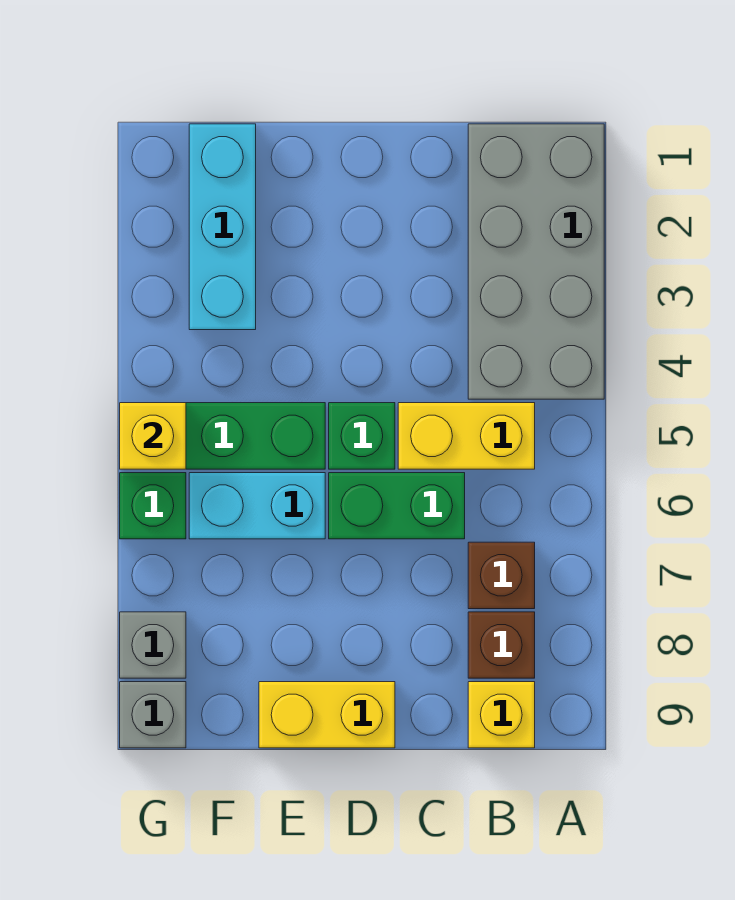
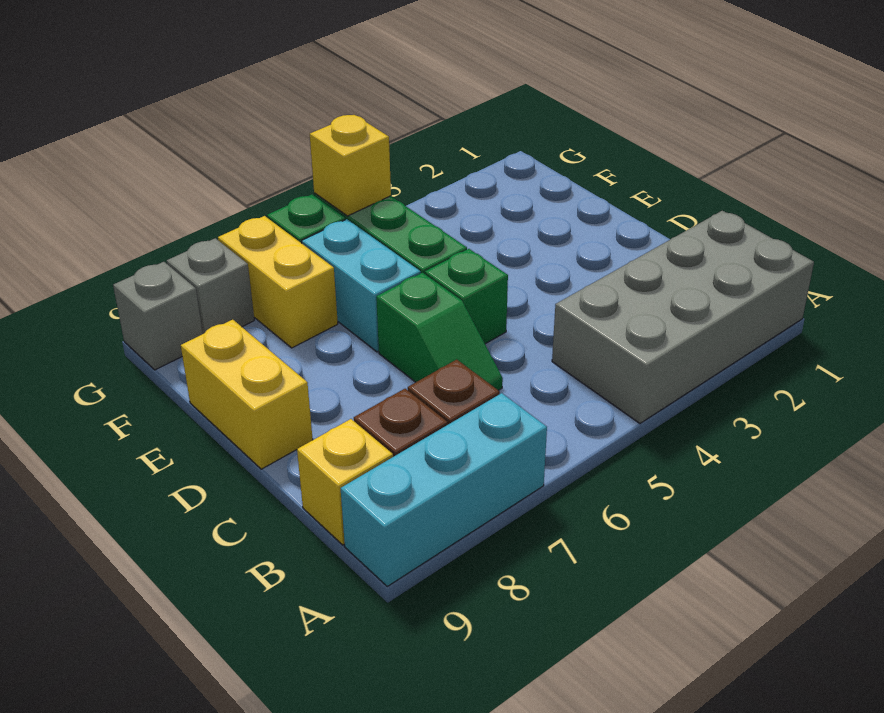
yellow brick B5:C5 level 1 -> yellow brick F7:G7 level 1
green brick C6:D6 level 1 -> green slope C6:D6 level 1 top D
cyan brick F1:F3 level 1 -> cyan brick A7:A9 level 1

